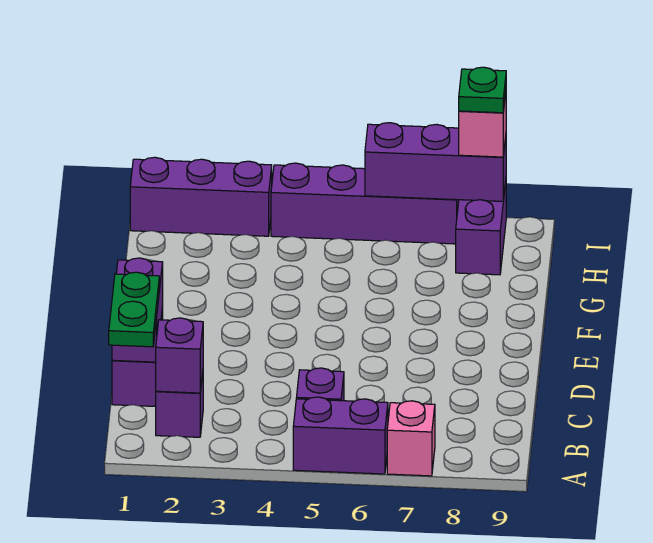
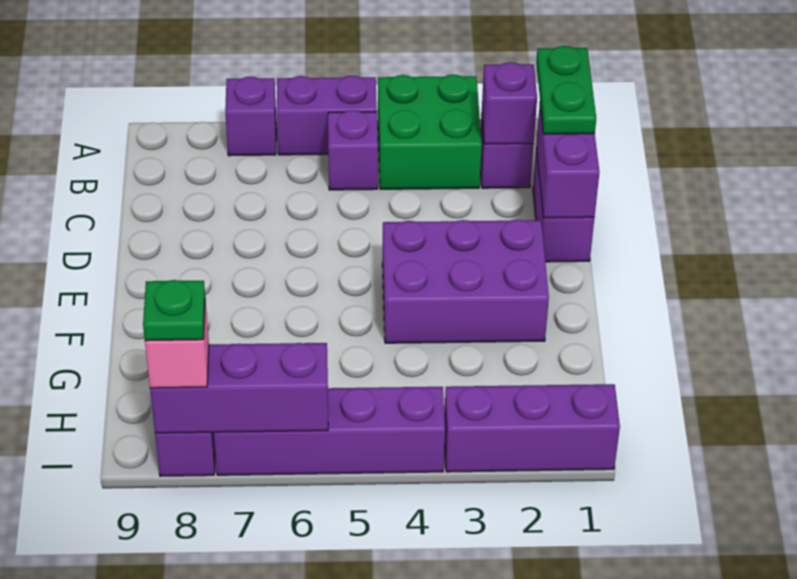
none -> green brick A3:B4 level 1
pink brick A7 level 1 -> purple brick A7 level 1
none -> purple brick E2:F4 level 1

